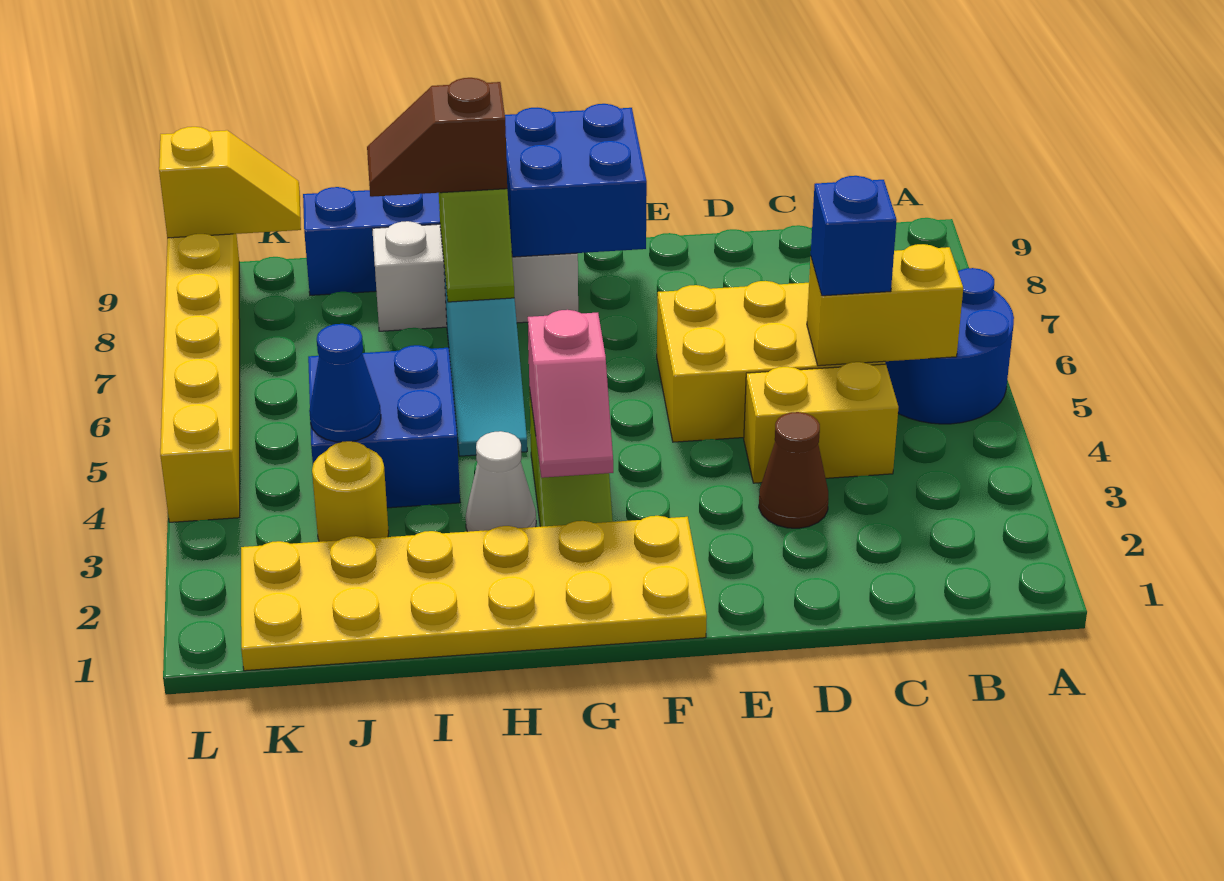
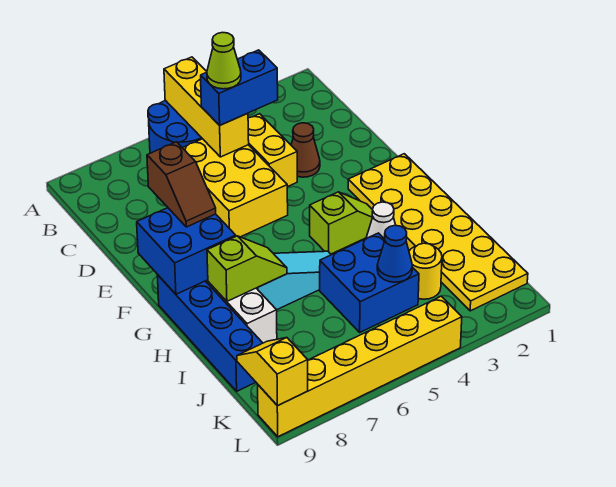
yellow brick B5:C5 level 2 -> yellow brick A5:C5 level 2
blue brick C5 level 3 -> blue brick C4:C5 level 3
none -> lime cone C5 level 4
pink slope G3:G4 level 2 top 4 -> none
brown slope H8:I8 level 3 top H -> brown slope E8:F8 level 3 top E

